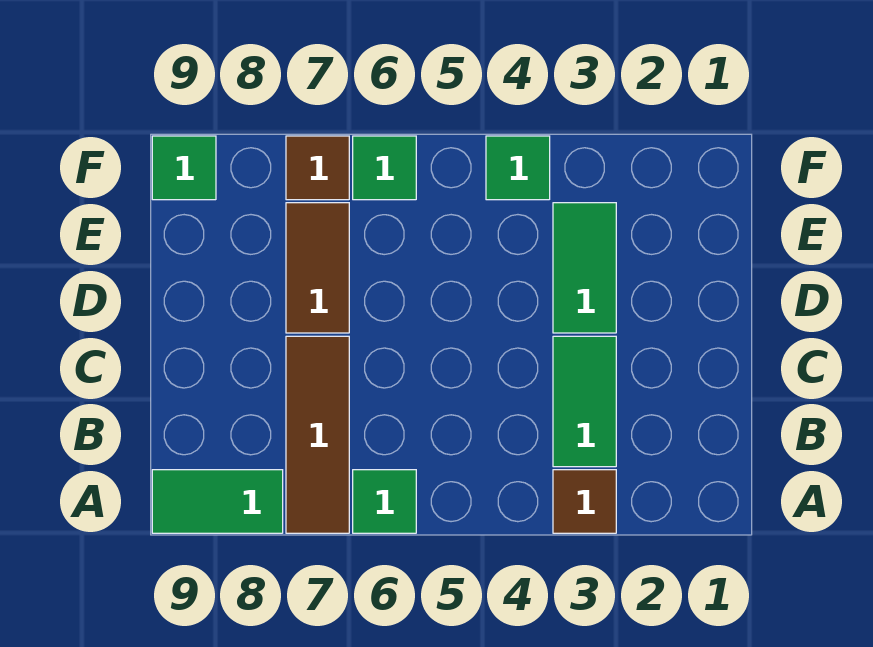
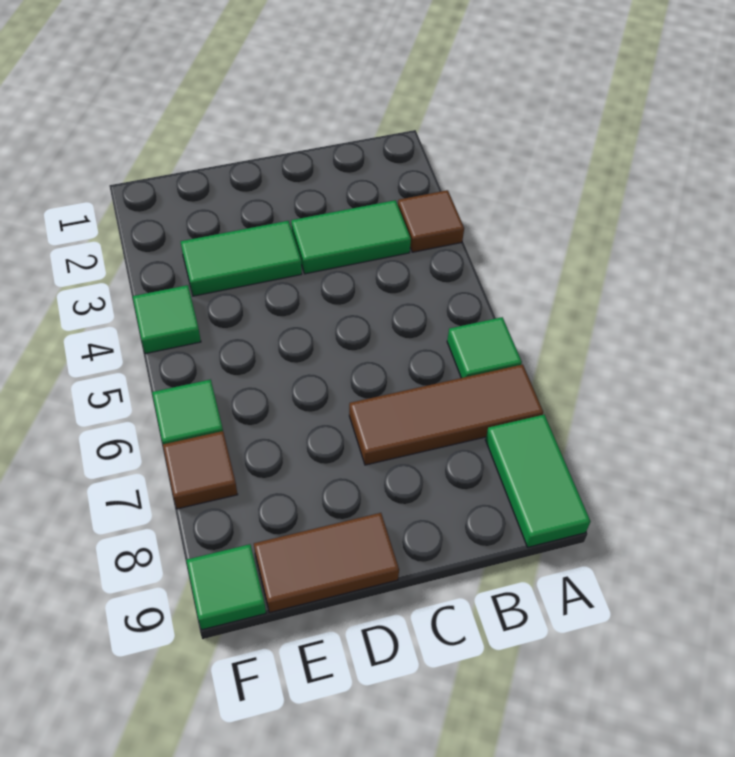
brown tile D7:E7 level 1 -> brown tile D9:E9 level 1

